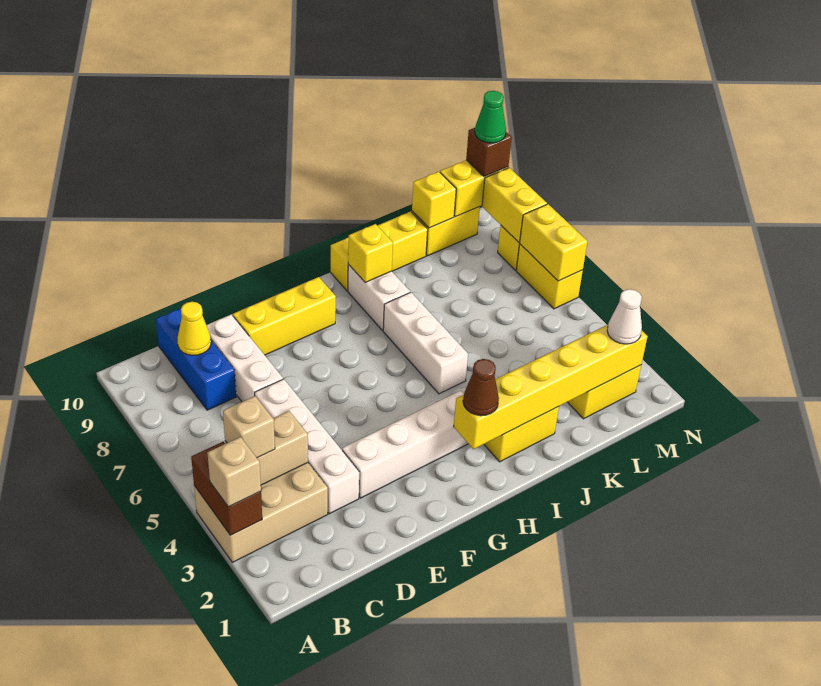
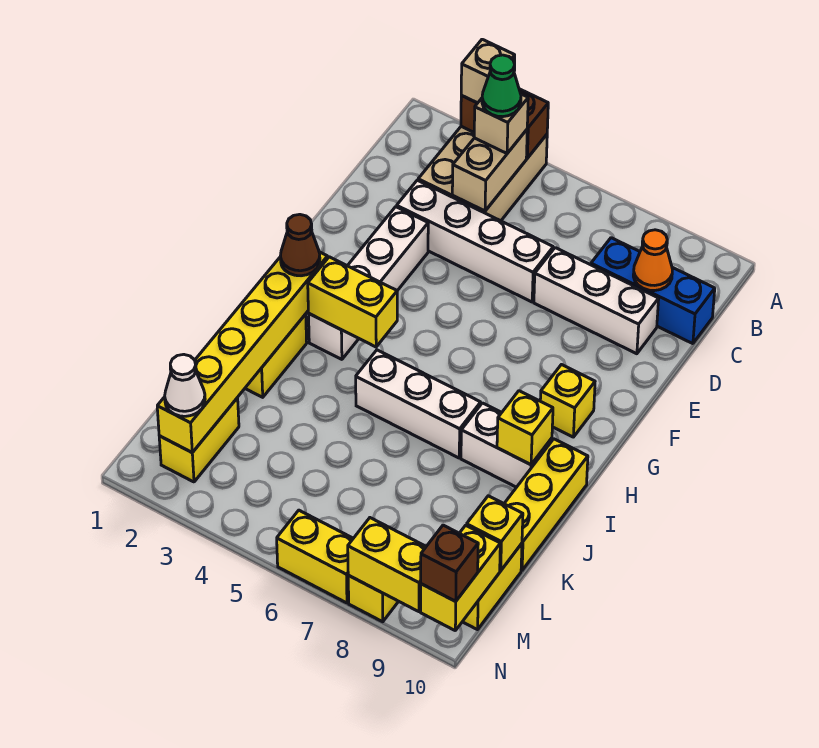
yellow cone C9 level 2 -> orange cone C9 level 2
yellow brick E9:G9 level 1 -> yellow brick G9 level 1
yellow brick N6:N7 level 2 -> yellow brick H3:H4 level 2
green cone N10 level 4 -> green cone B4 level 4

